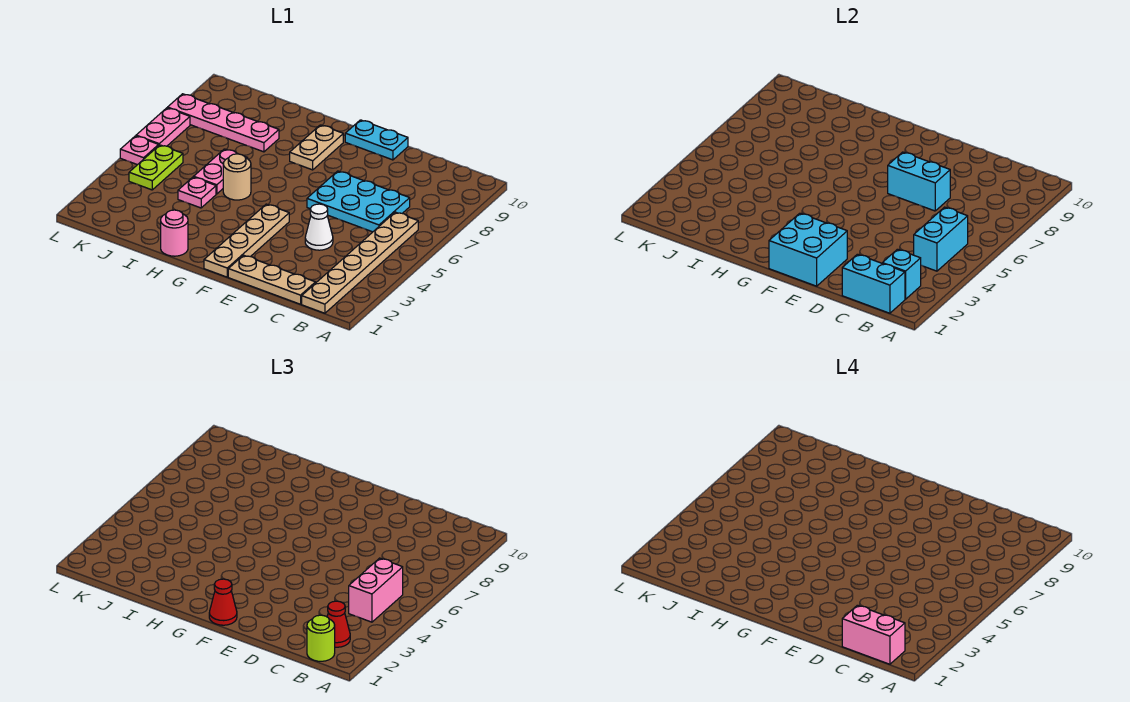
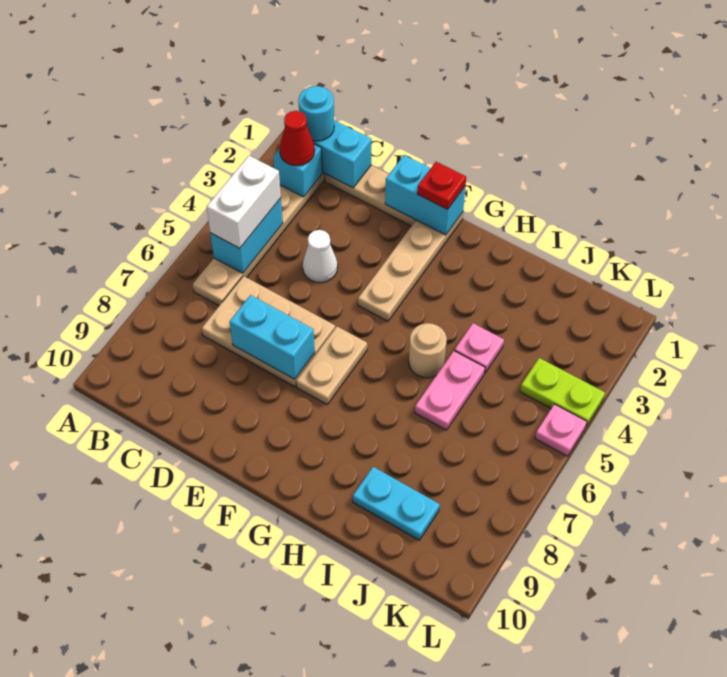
lime round brick B1 level 3 -> cyan round brick B1 level 3
pink brick B1:C1 level 4 -> none
pink brick B4:B5 level 3 -> white brick B4:B5 level 3
cyan plate C6:E7 level 1 -> tan plate C6:E7 level 1
cyan brick E1:F2 level 2 -> cyan brick E1:F1 level 2
cyan plate E10:F10 level 1 -> cyan plate I9:J9 level 1
red cone F1 level 3 -> red plate F1 level 3
tan plate G8:G9 level 1 -> tan plate F6:F7 level 1
pink round brick H1 level 1 -> none
pink plate I8:L8 level 1 -> none
lime plate K4:K5 level 1 -> lime plate K4:L4 level 1
pink plate L6:L7 level 1 -> none

